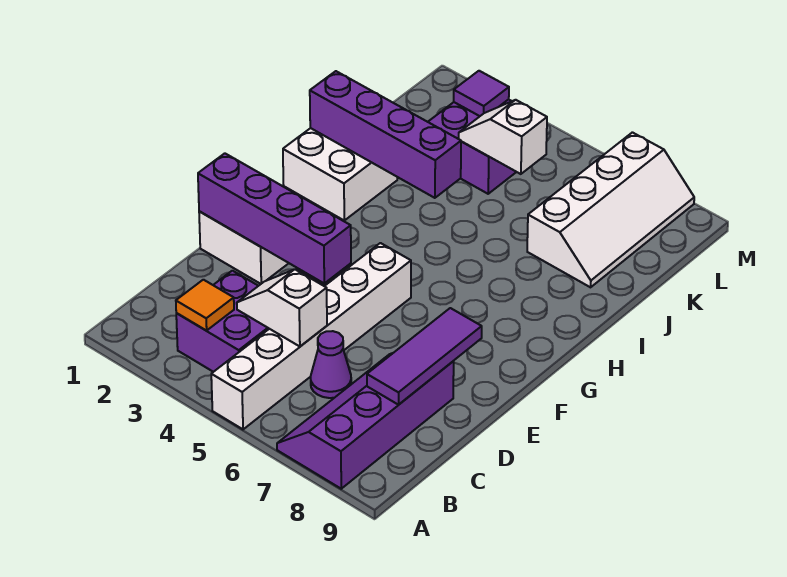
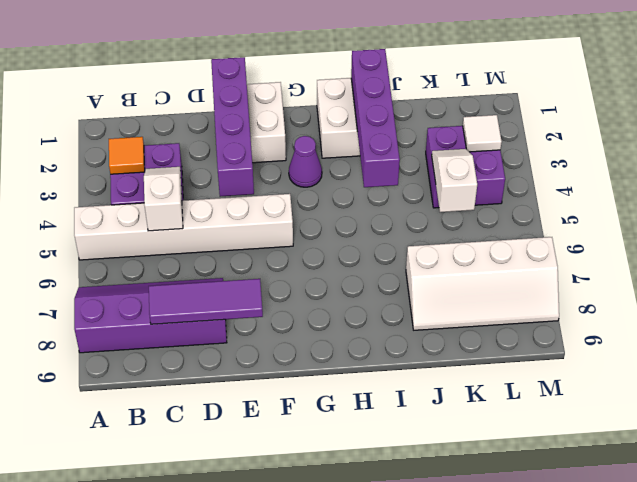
purple cone C6 level 1 -> purple cone G3 level 1
purple tile L3 level 2 -> white tile L3 level 2

